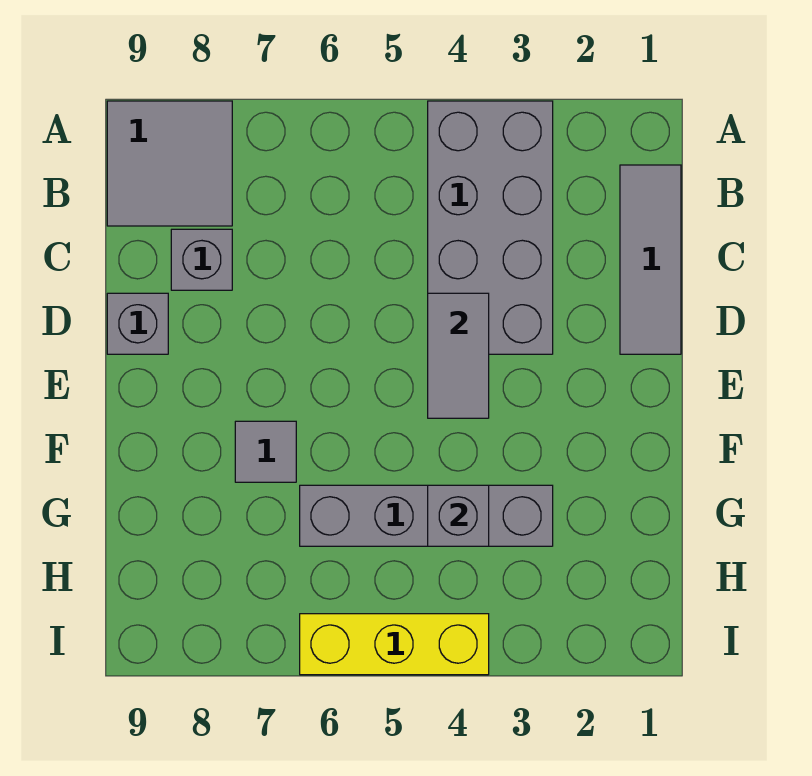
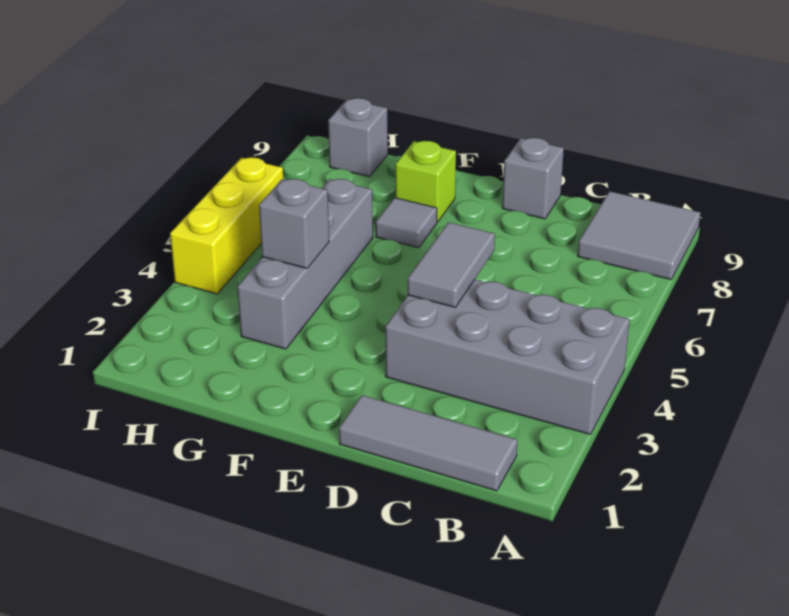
grey brick C8 level 1 -> grey brick H9 level 1
grey tile D4:E4 level 2 -> grey tile D4:D5 level 2
none -> lime brick F8 level 1

